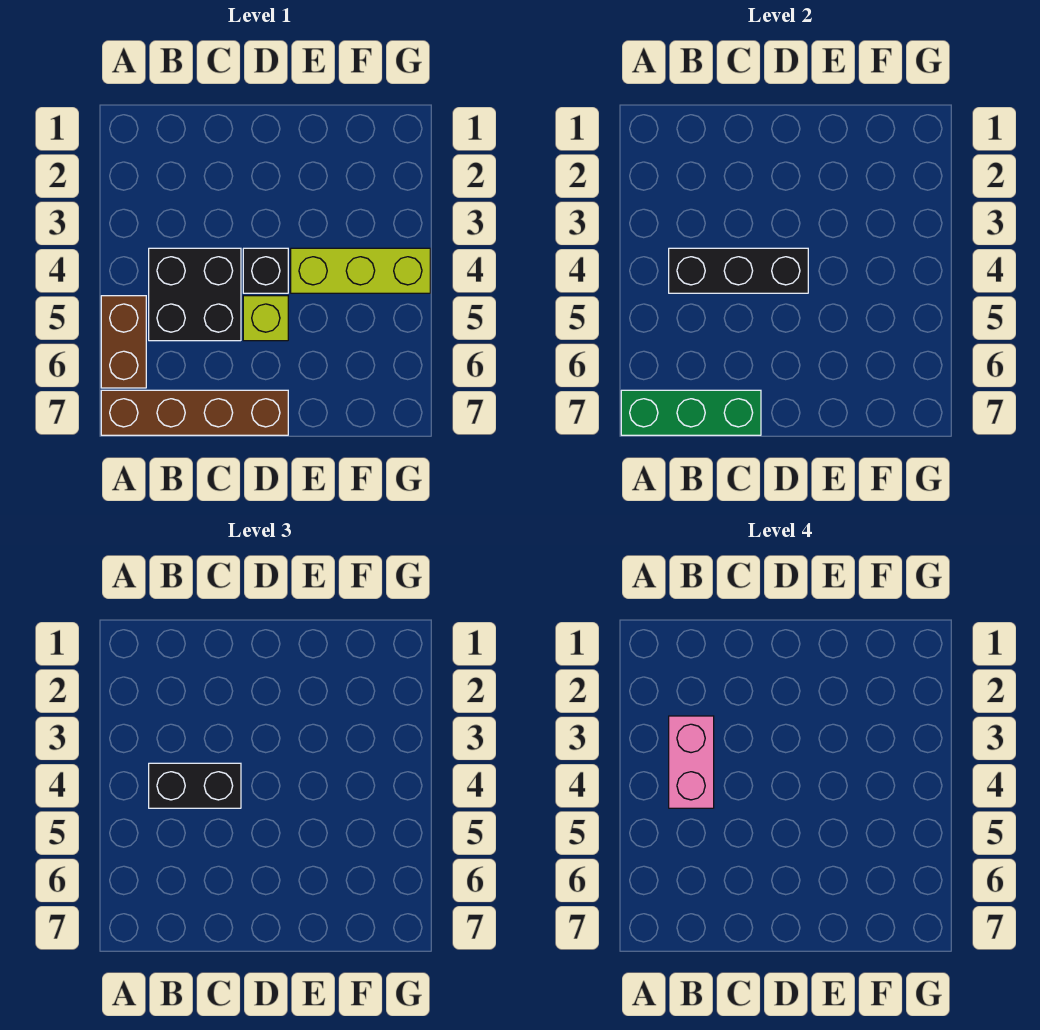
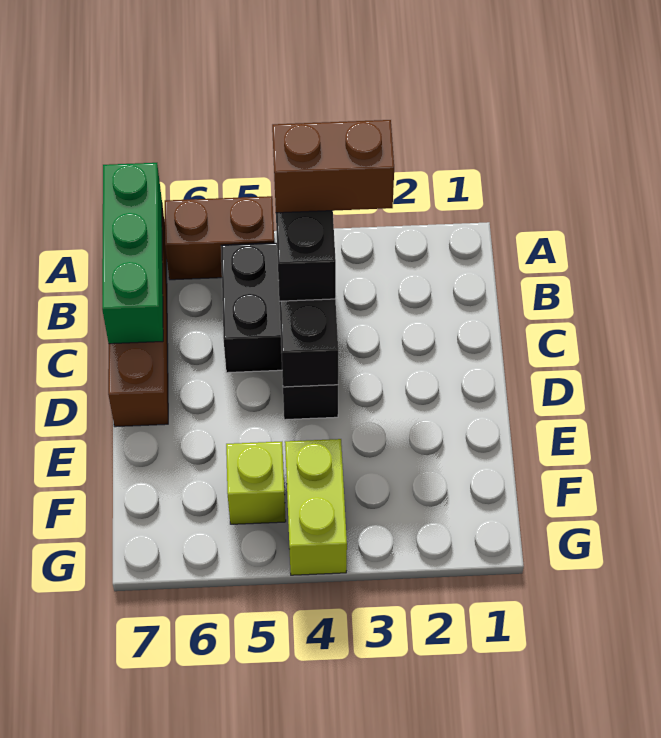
pink brick B3:B4 level 4 -> brown brick B3:B4 level 4
lime brick D5 level 1 -> lime brick F5 level 1
lime brick E4:G4 level 1 -> lime brick F4:G4 level 1

